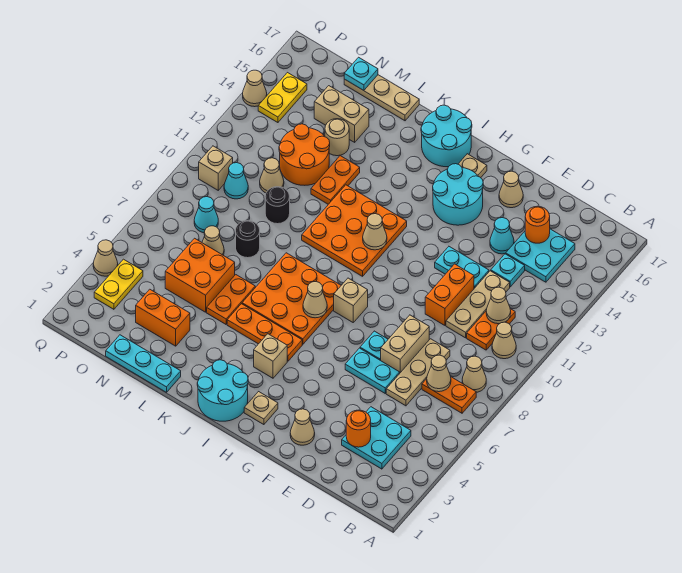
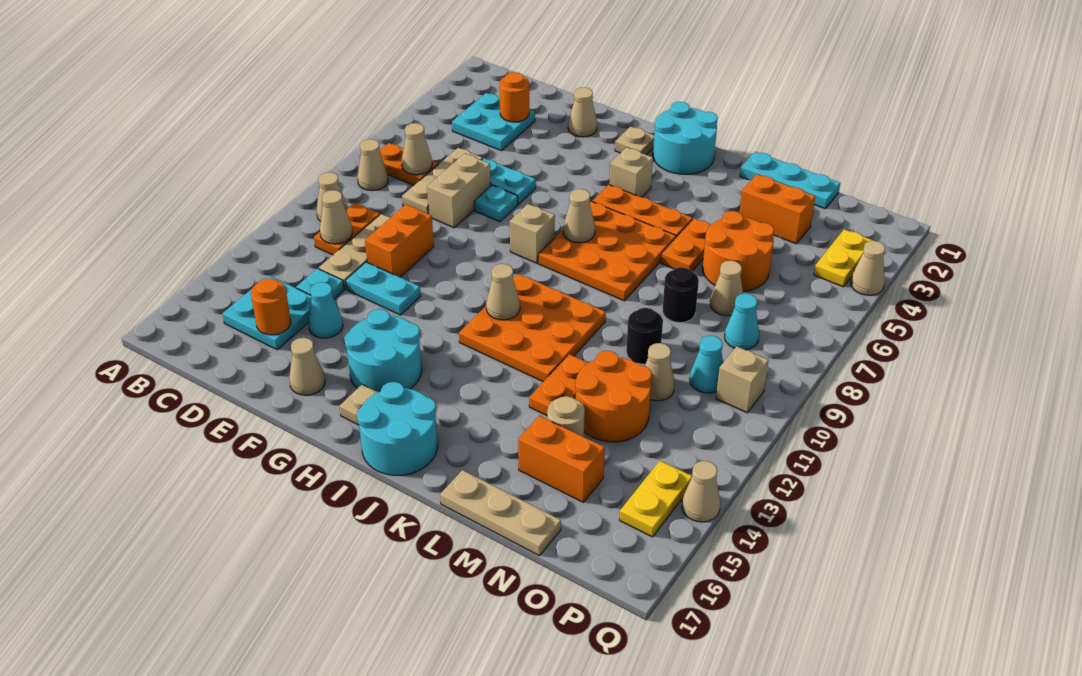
orange brick M5:N6 level 1 -> orange round brick M5:N6 level 1
tan brick M15:N15 level 1 -> orange brick M15:N15 level 1
cyan plate N17 level 2 -> none

